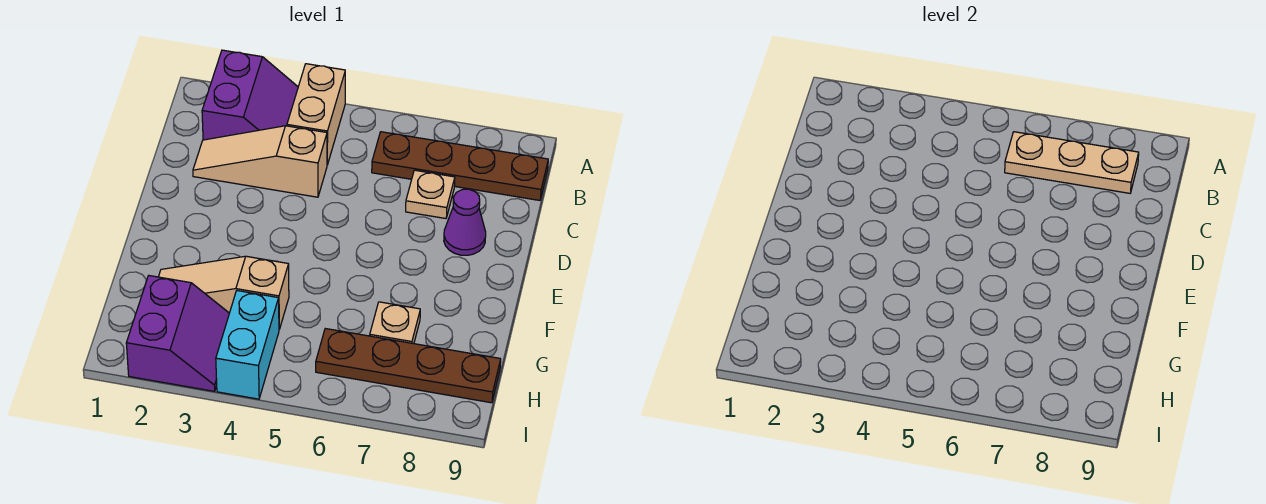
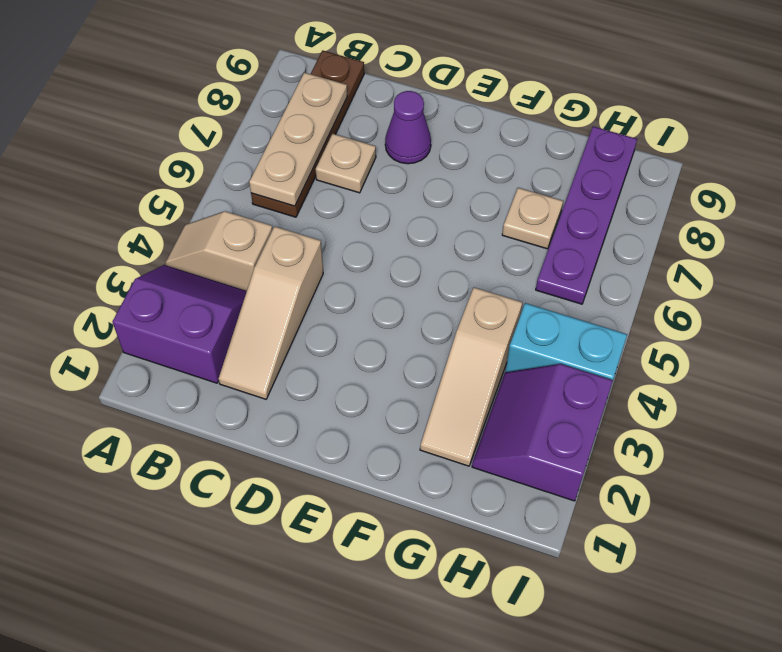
tan brick A4:B4 level 1 -> tan slope A4:B4 level 1 top B
purple slope H2:I3 level 1 top 2 -> purple slope H2:I3 level 1 top I
brown plate H6:H9 level 1 -> purple plate H6:H9 level 1

